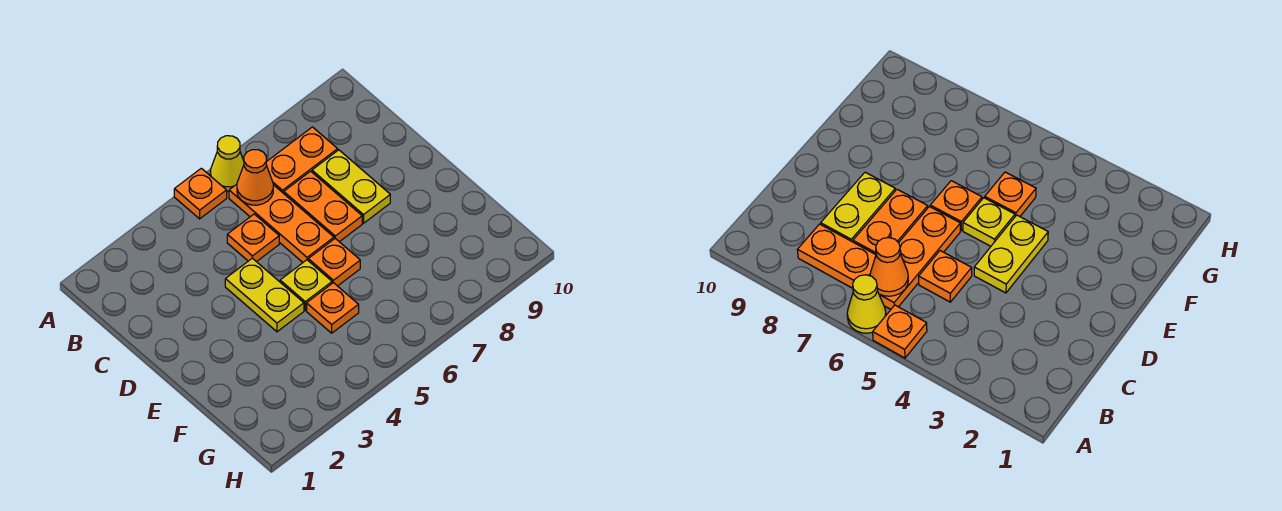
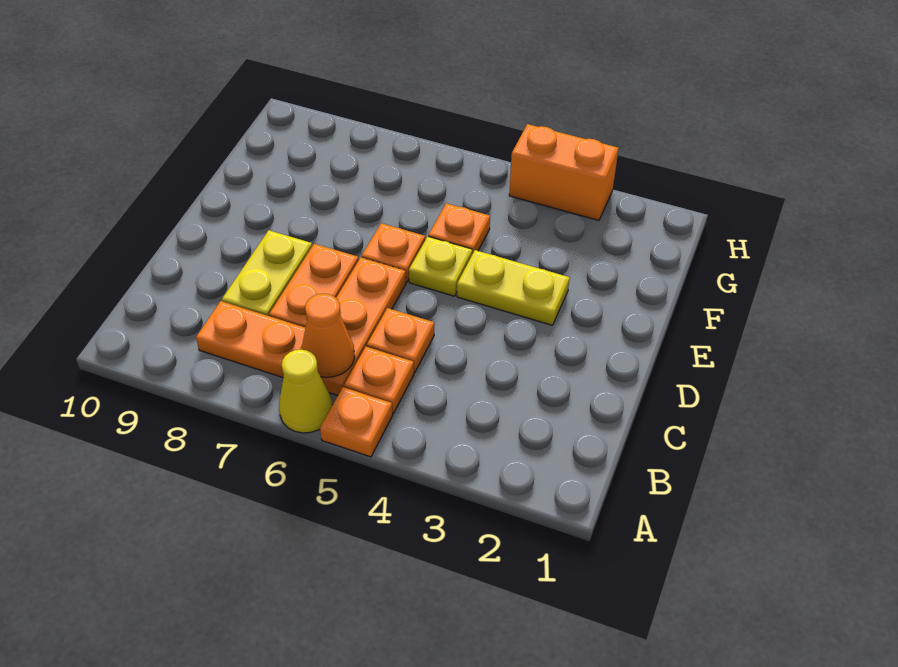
none -> orange plate B5 level 1
yellow plate D4:E4 level 1 -> yellow plate E3:E4 level 1
none -> orange brick H3:H4 level 1

